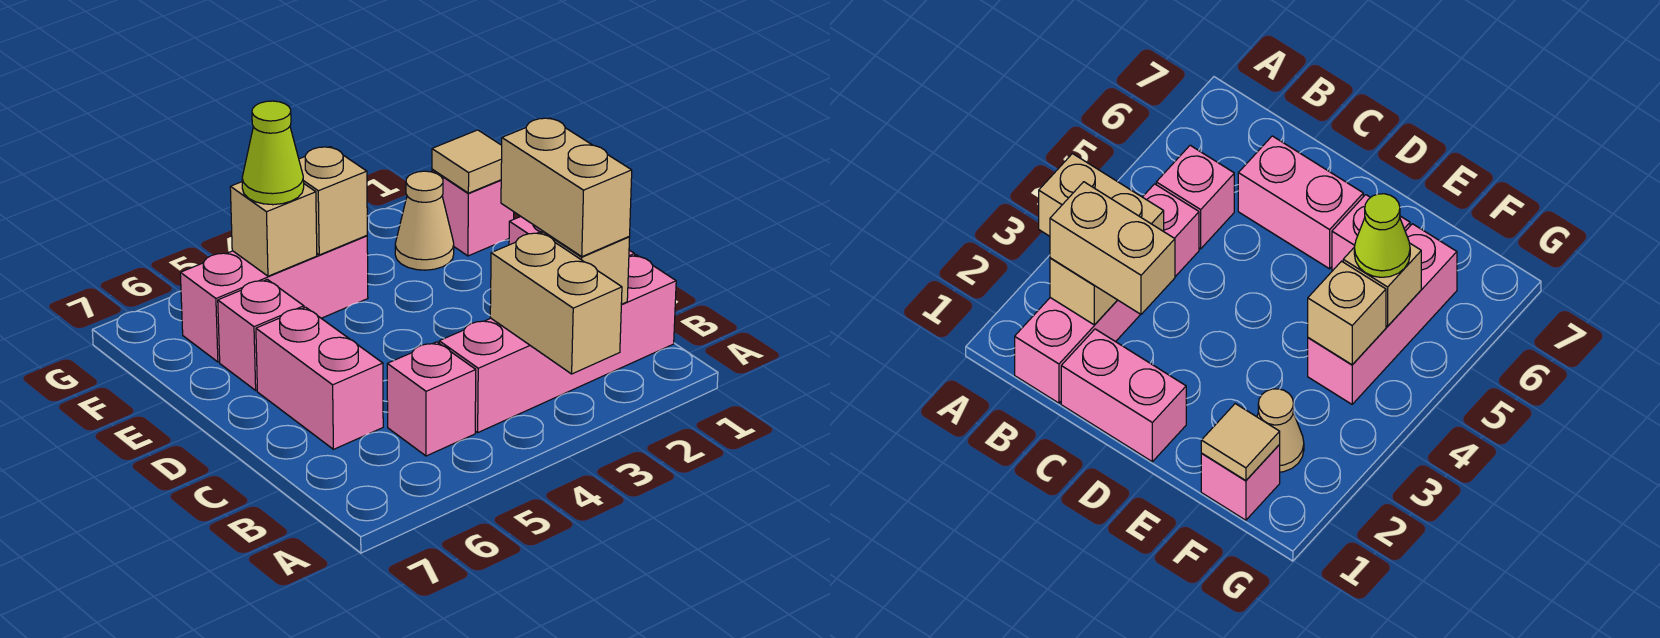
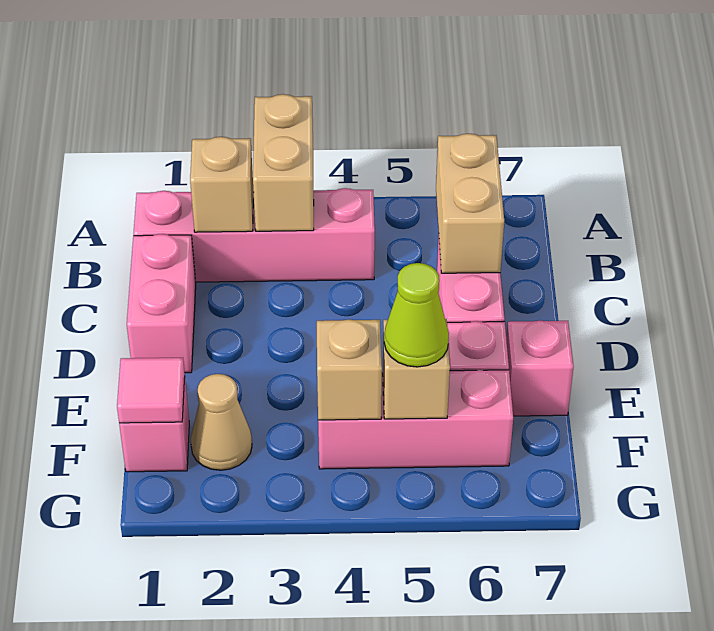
tan brick B2:C2 level 3 -> tan brick B6:C6 level 2
pink brick B5 level 1 -> pink brick E7 level 1
tan tile F1 level 2 -> pink tile F1 level 2

